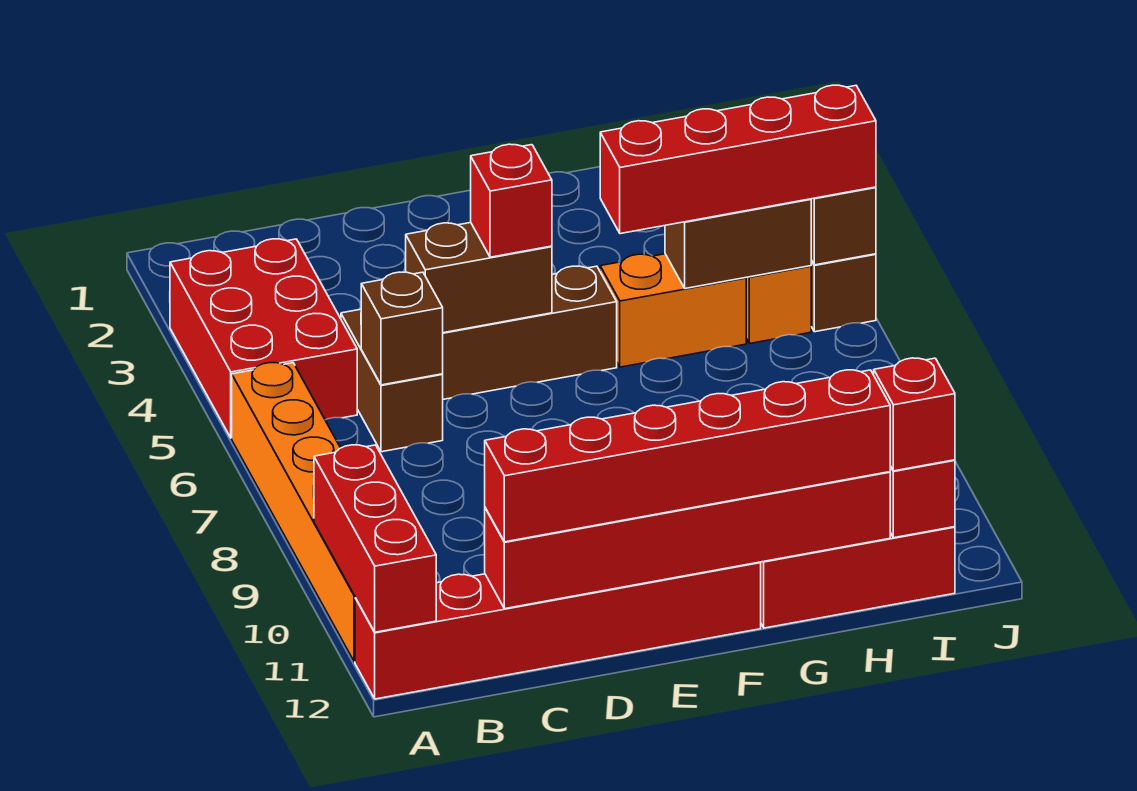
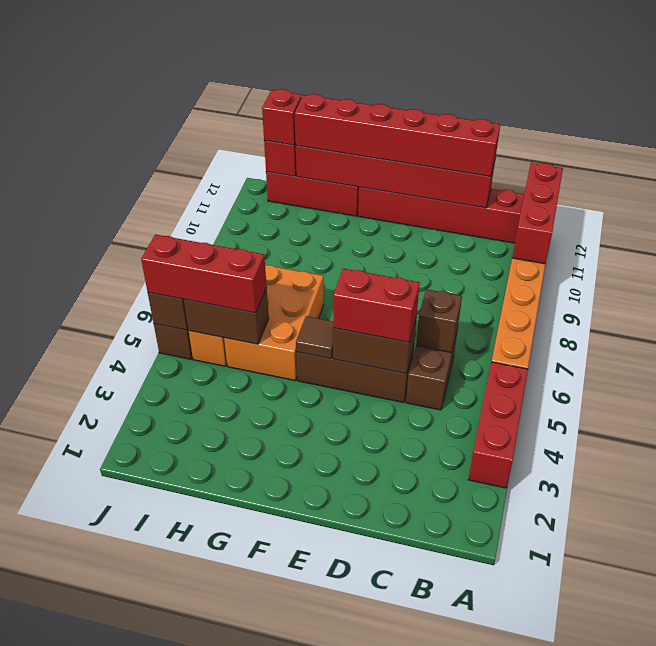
red brick A3:B5 level 1 -> red brick A3:A5 level 1
red brick E5 level 3 -> red brick D5:E5 level 3
none -> brown tile F5 level 2
orange brick G5:H5 level 1 -> orange brick G5:H7 level 1
red brick G5:J5 level 3 -> red brick H5:J5 level 3

